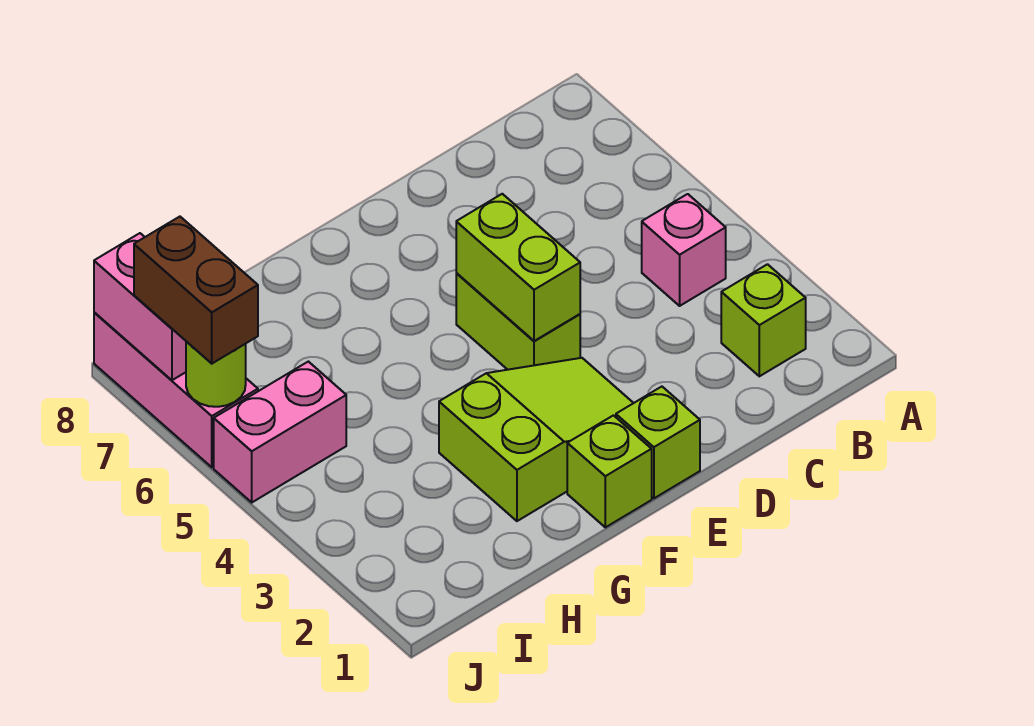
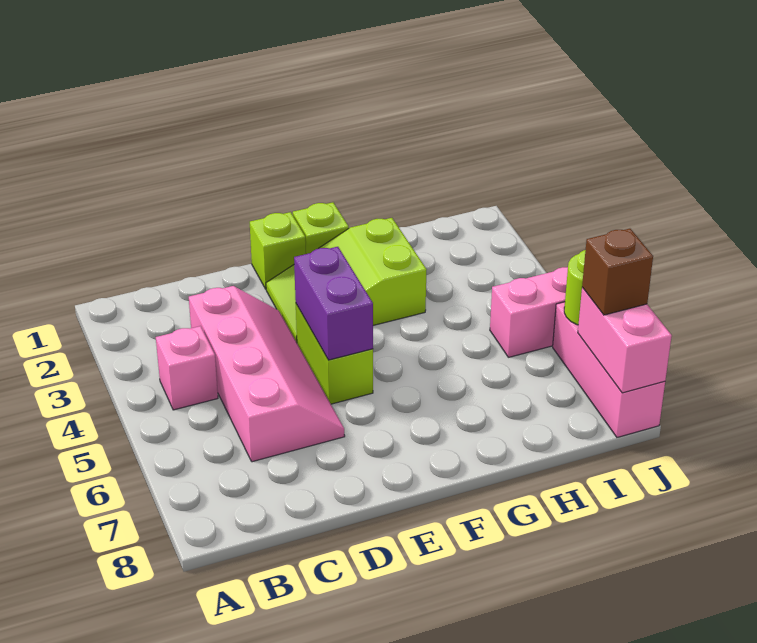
lime brick B2 level 1 -> none
none -> pink slope C3:D6 level 1 top C
lime brick E4:E5 level 2 -> purple brick E4:E5 level 2
brown brick J6:J7 level 3 -> brown brick J7 level 3

